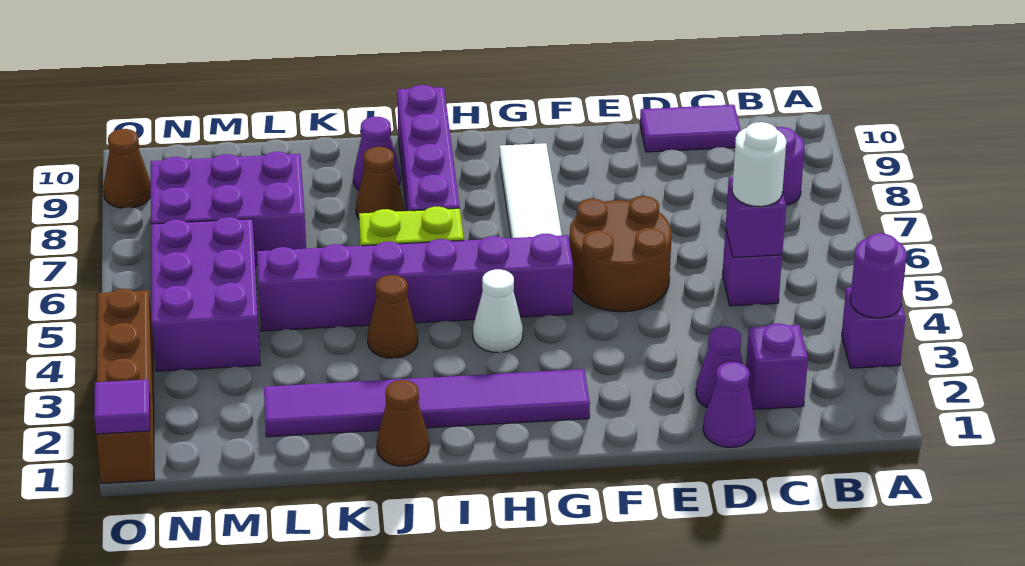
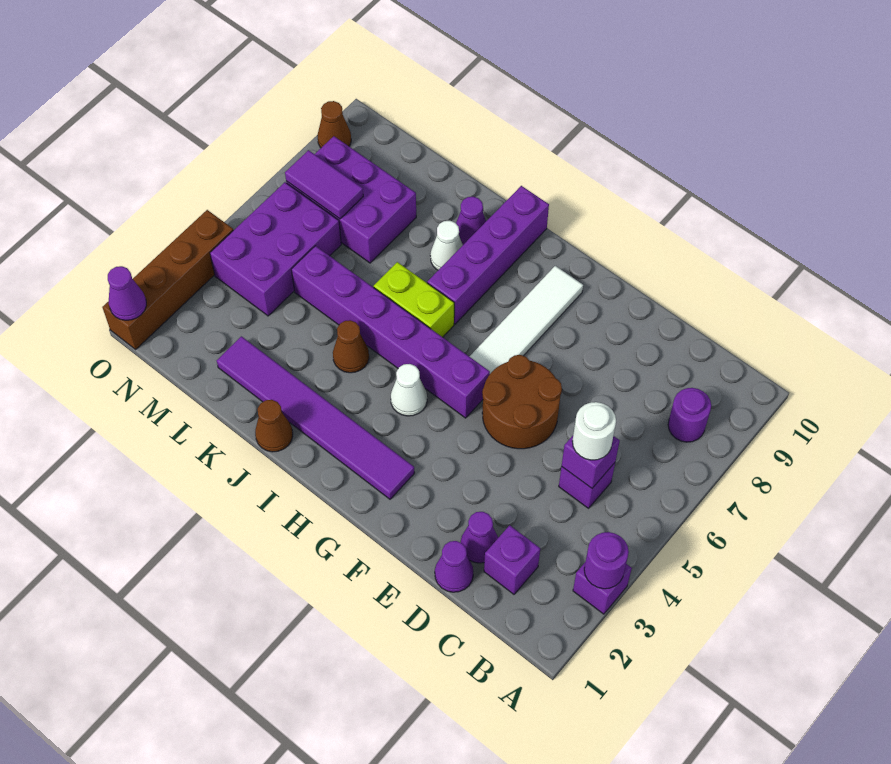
purple tile C10:D10 level 1 -> purple tile M7:N7 level 2
brown cone J8 level 1 -> white cone J8 level 1
purple tile O1 level 2 -> purple cone O1 level 2

